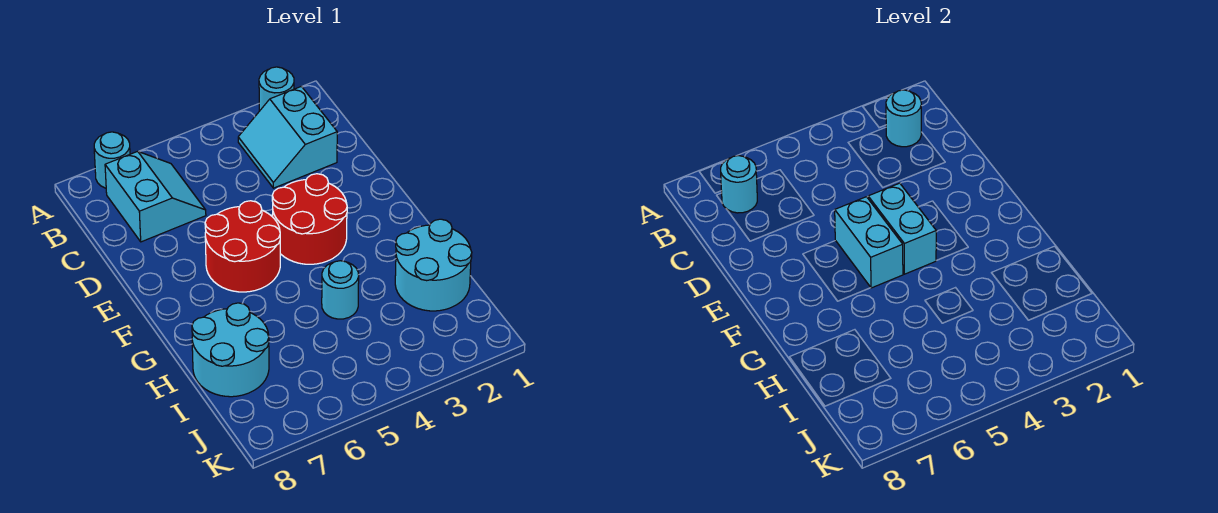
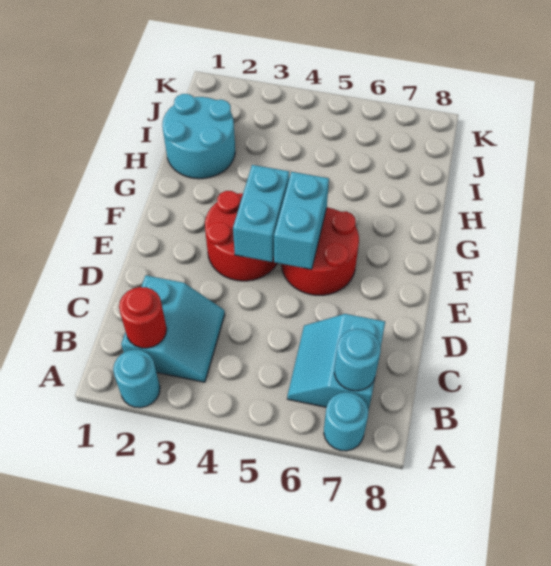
cyan round brick B2 level 2 -> red round brick B2 level 2
cyan round brick H4 level 1 -> none
cyan round brick H7:I8 level 1 -> none

